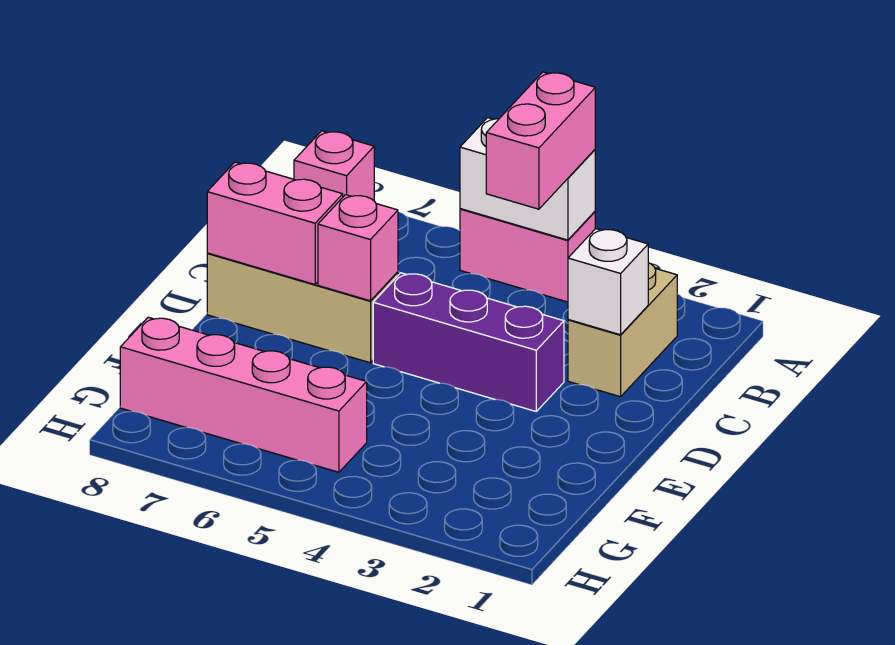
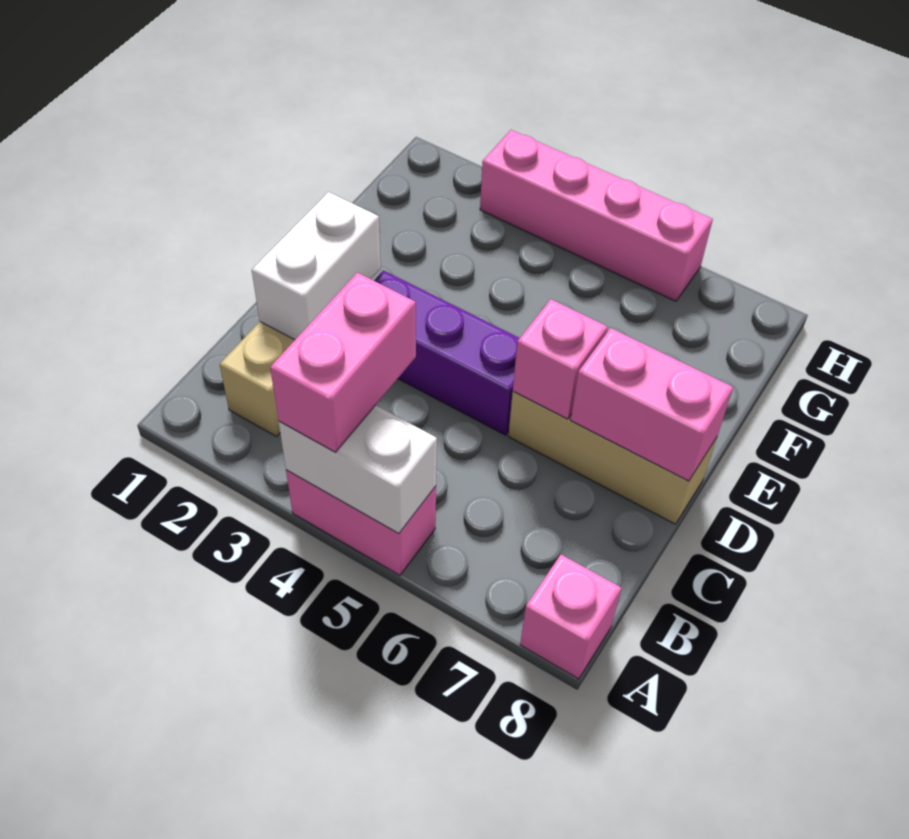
white brick C2 level 2 -> white brick C2:D2 level 2
pink brick G5:G8 level 1 -> pink brick H3:H6 level 1

